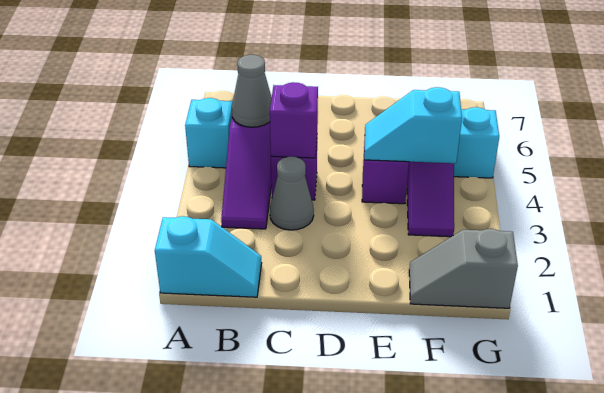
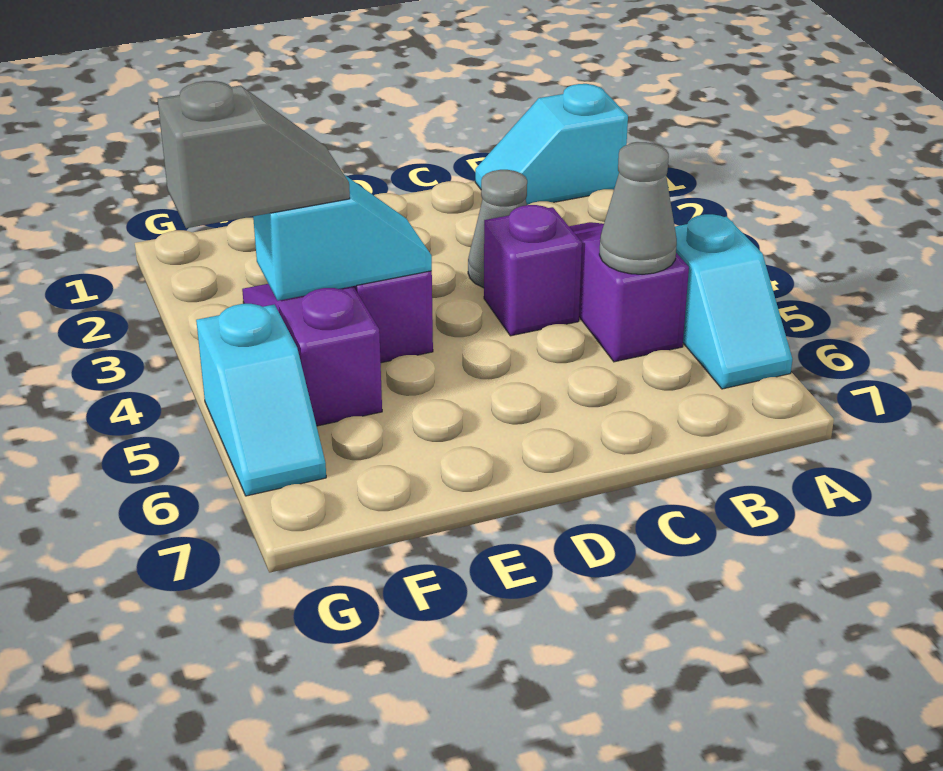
purple brick C4 level 2 -> none
grey slope F1:G1 level 1 top G -> grey slope F4:G4 level 3 top G

